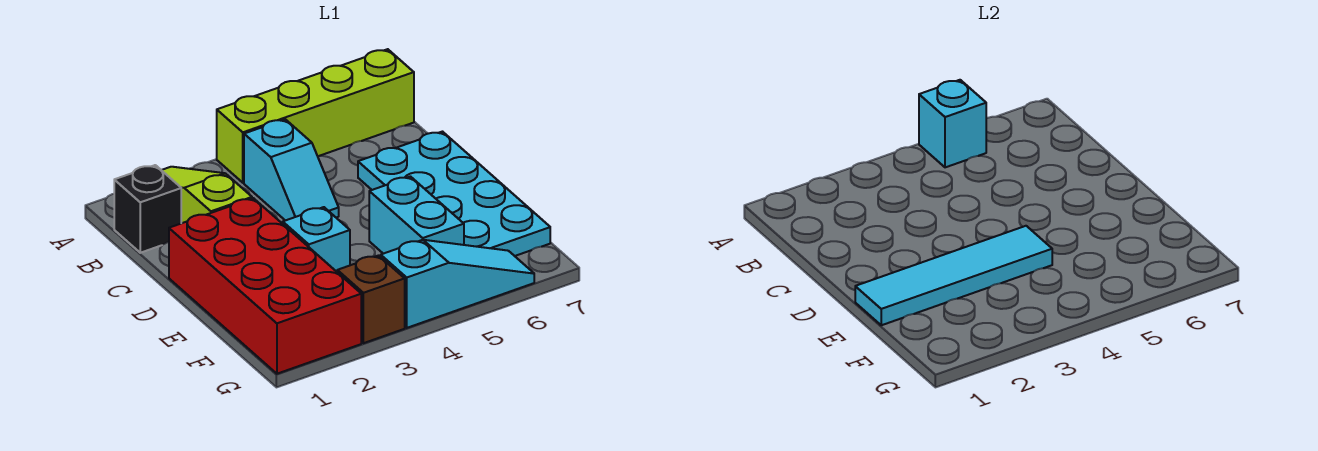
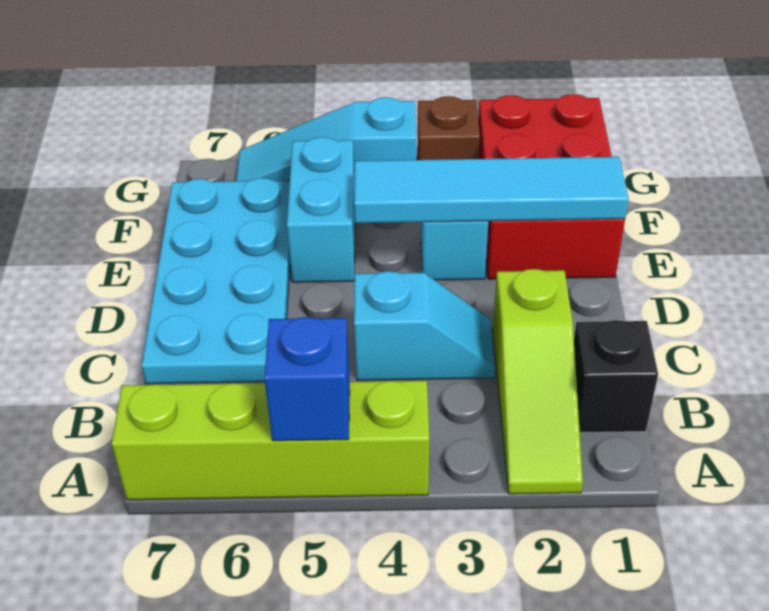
cyan brick A5 level 2 -> blue brick A5 level 2
cyan slope B4:C4 level 1 top B -> cyan slope C3:C4 level 1 top 4
red brick D1:G2 level 1 -> red brick E1:G2 level 1

